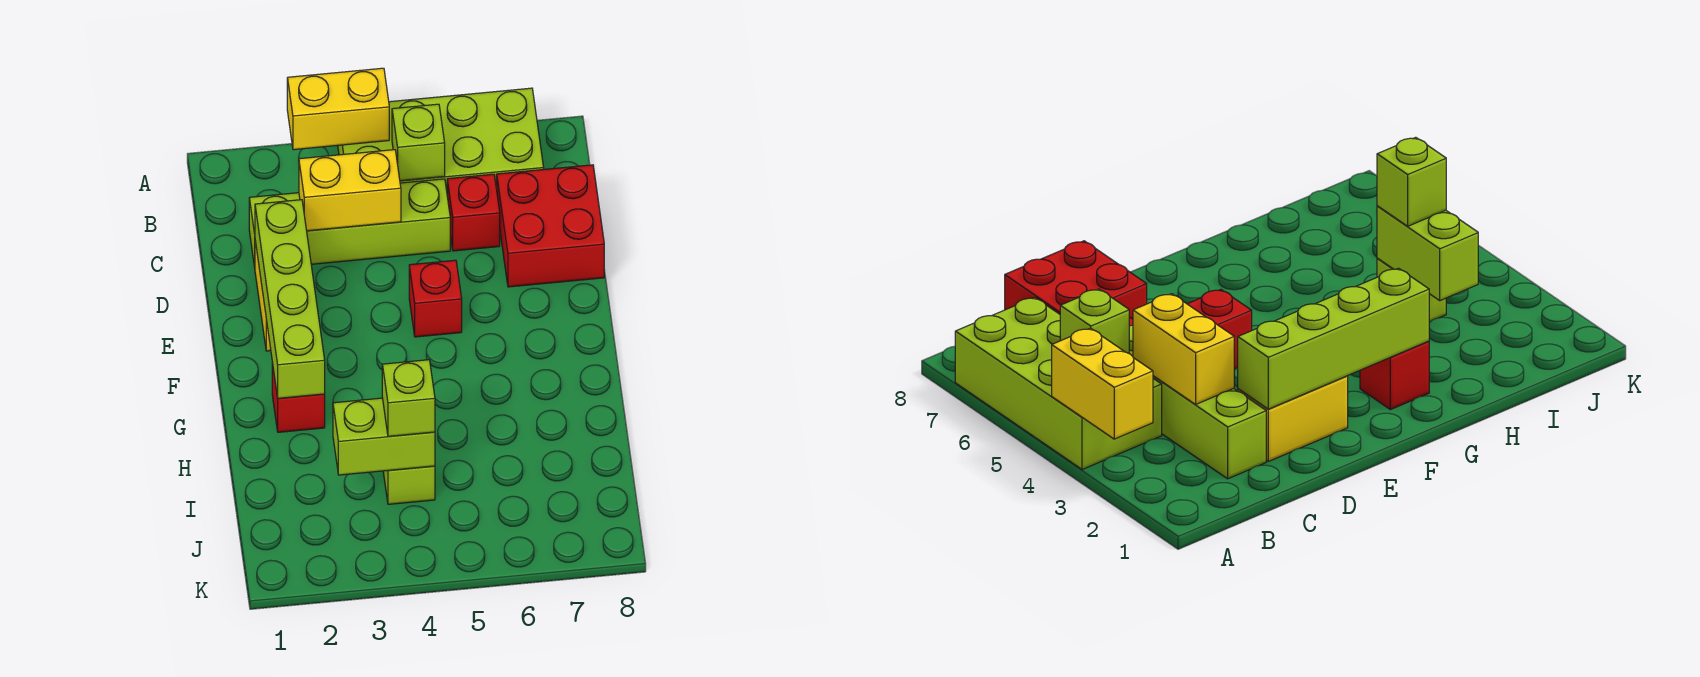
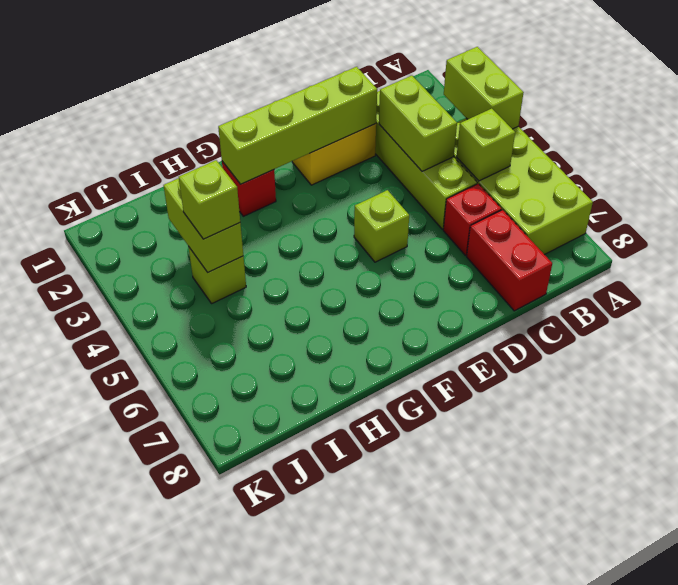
yellow brick A3:A4 level 2 -> lime brick A3:A4 level 2
yellow brick C3:C4 level 2 -> lime brick C3:C4 level 2
red brick C7:D8 level 1 -> red brick C7:C8 level 1
red brick E5 level 1 -> lime brick E5 level 1

